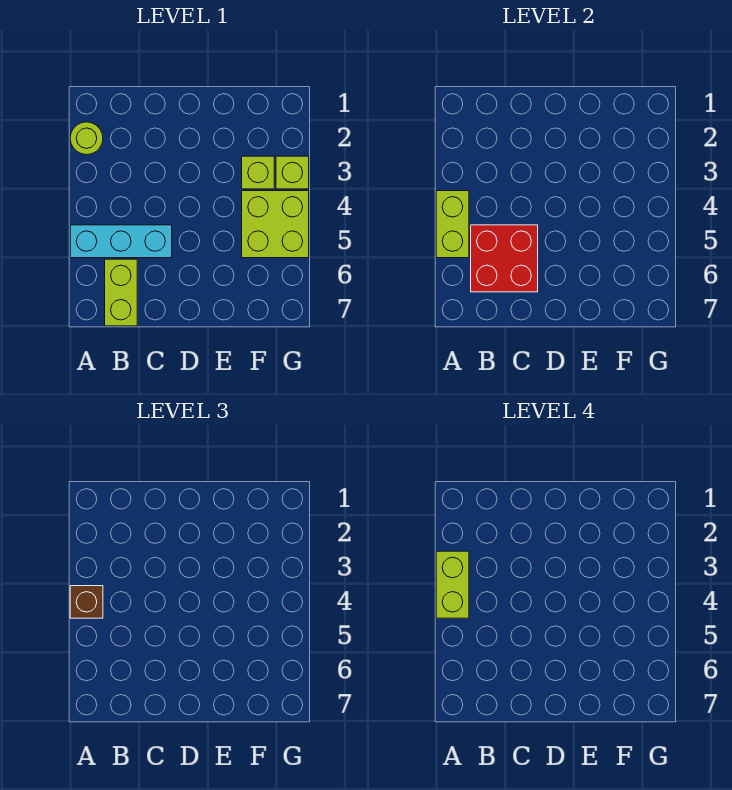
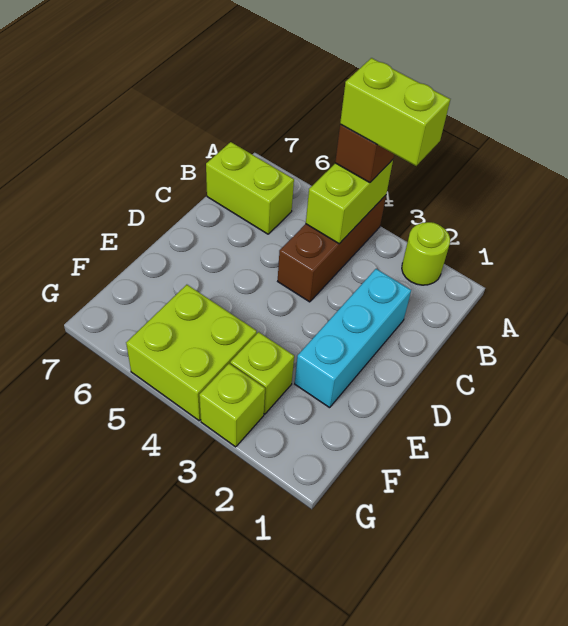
none -> brown brick A4:C4 level 1
lime brick A4:A5 level 2 -> lime brick A4:B4 level 2
cyan brick A5:C5 level 1 -> cyan brick C2:E2 level 1
red brick B5:C6 level 2 -> none

